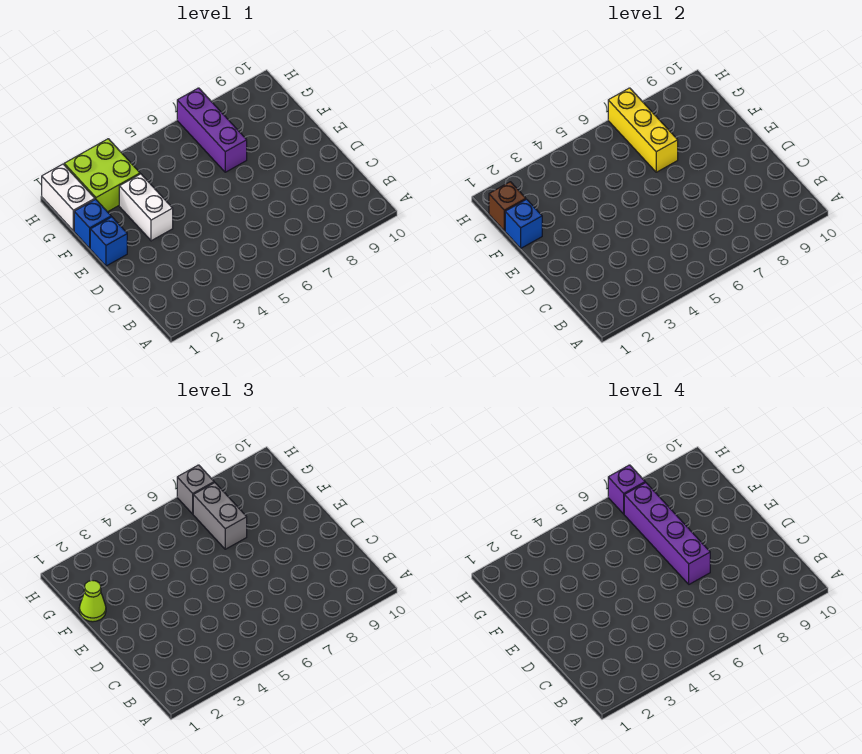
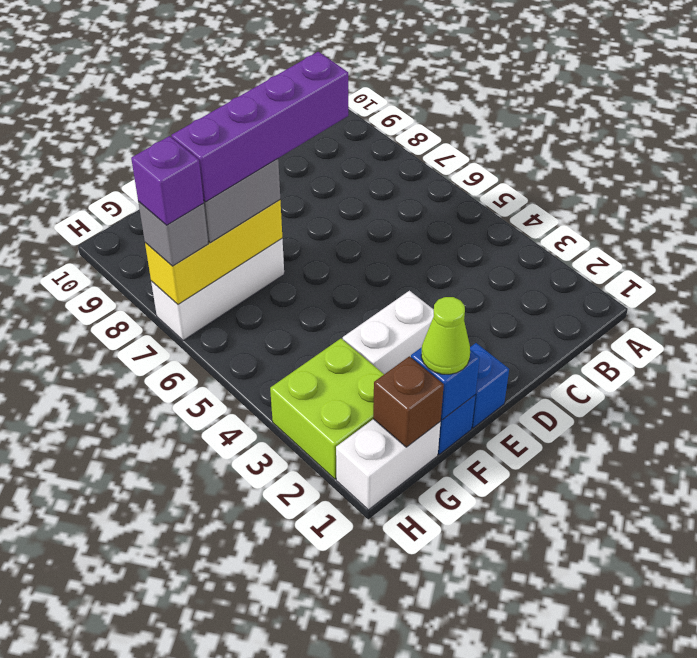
purple brick F7:H7 level 1 -> white brick F7:H7 level 1

